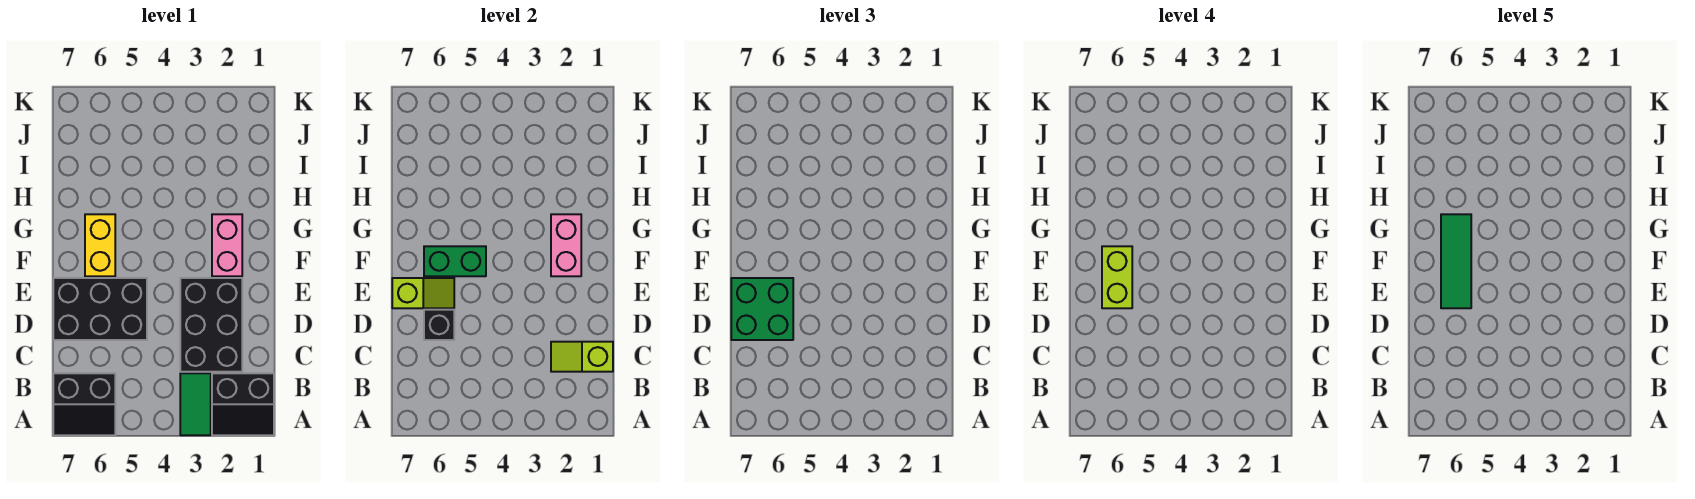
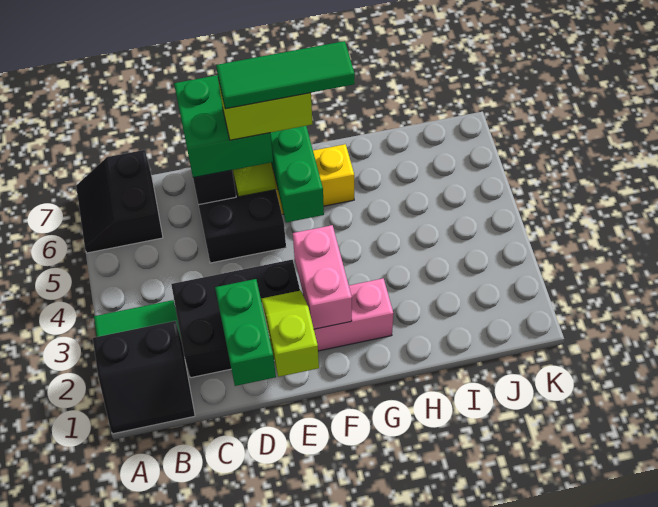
black slope A1:B2 level 1 top B -> black slope A1:B2 level 1 top 2
lime slope C1:C2 level 2 top 1 -> lime slope E1:E2 level 2 top 1
none -> green brick D1:D2 level 2
pink brick F2:G2 level 2 -> pink brick F2:F3 level 2

